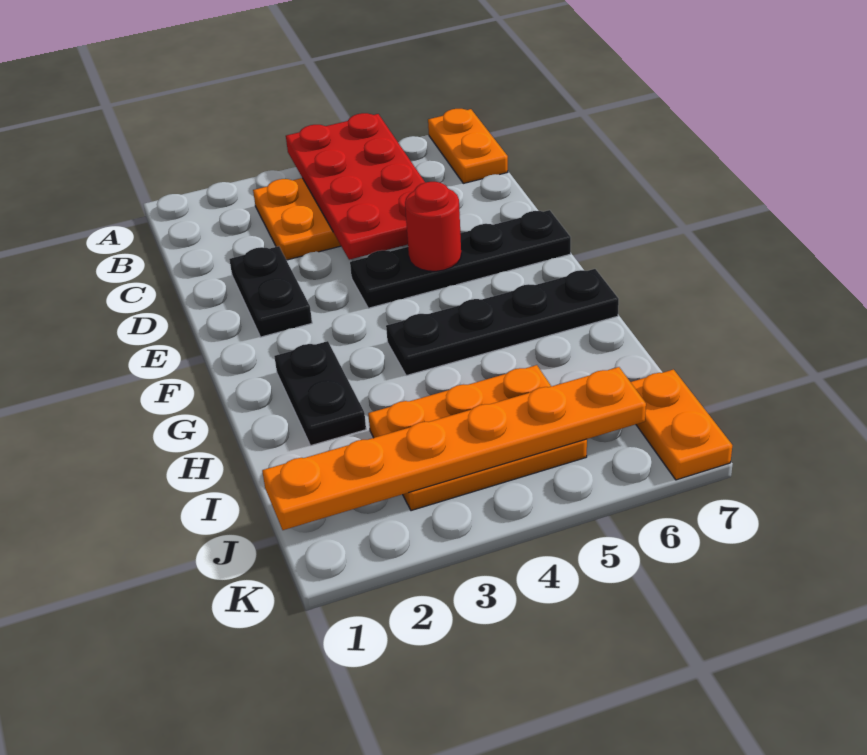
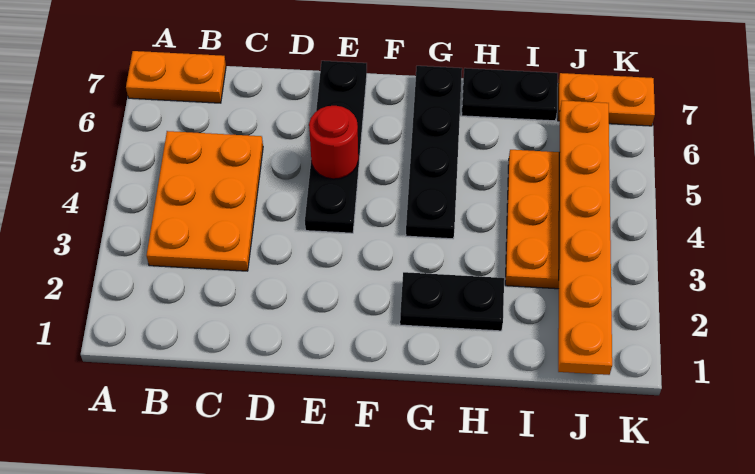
red plate A4:D5 level 2 -> none
black plate D2:E2 level 1 -> black plate H7:I7 level 1

